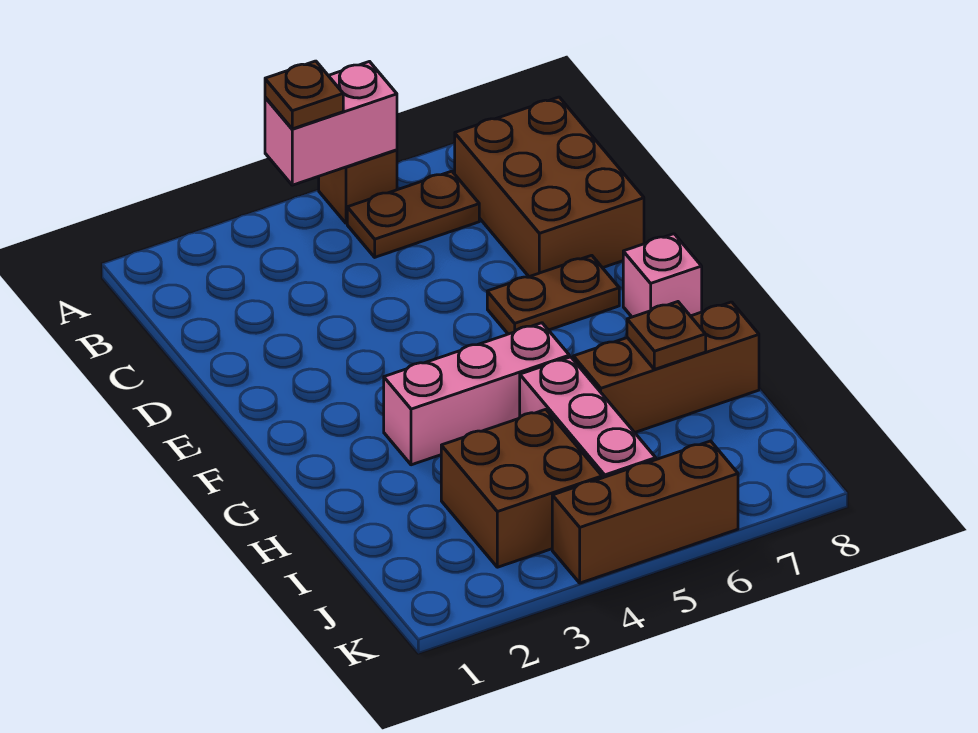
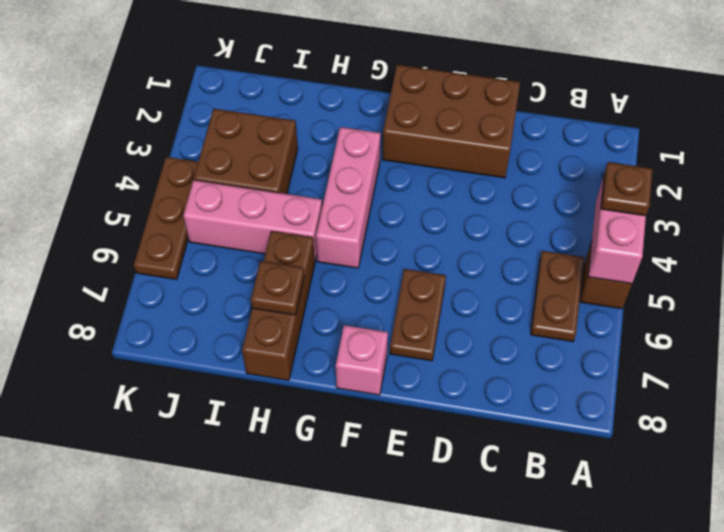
brown brick B7:D8 level 1 -> brown brick D1:F2 level 1
brown brick K4:K6 level 1 -> brown plate K4:K6 level 1

